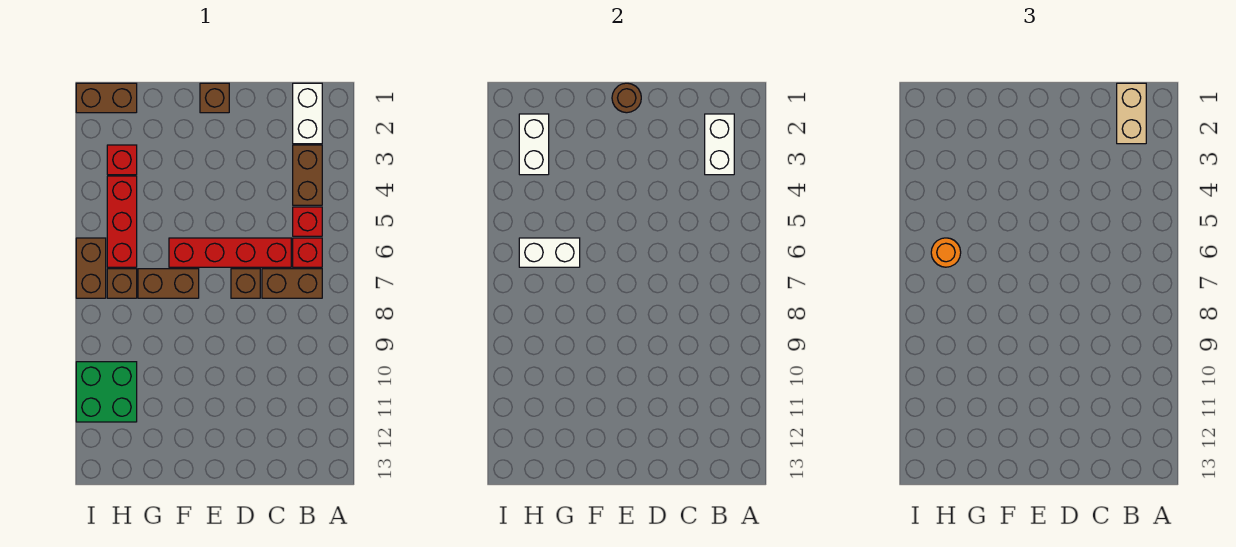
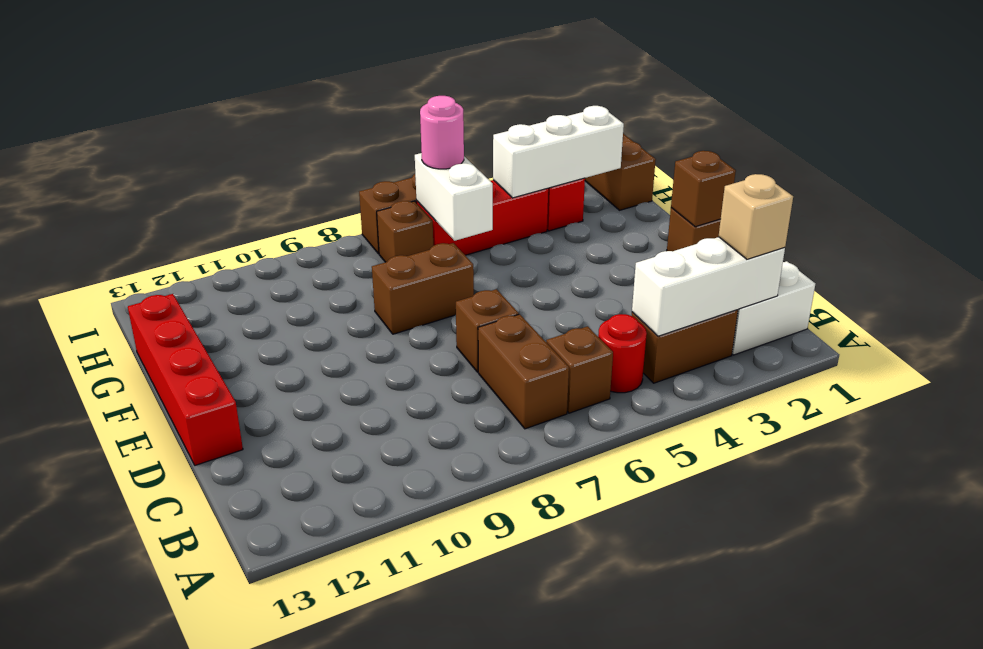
tan brick B1:B2 level 3 -> tan brick B2 level 3
white brick B2:B3 level 2 -> white brick B2:B4 level 2
red brick B5 level 1 -> red round brick B5 level 1
red brick B6 level 1 -> brown brick B6 level 1
red brick C6:F6 level 1 -> red brick D13:G13 level 1
brown round brick E1 level 2 -> brown brick E1 level 2
brown brick F7:G7 level 1 -> brown brick F7:F8 level 1
white brick H2:H3 level 2 -> white brick H2:H4 level 2
orange round brick H6 level 3 -> pink round brick H6 level 3
green brick H10:I11 level 1 -> none

